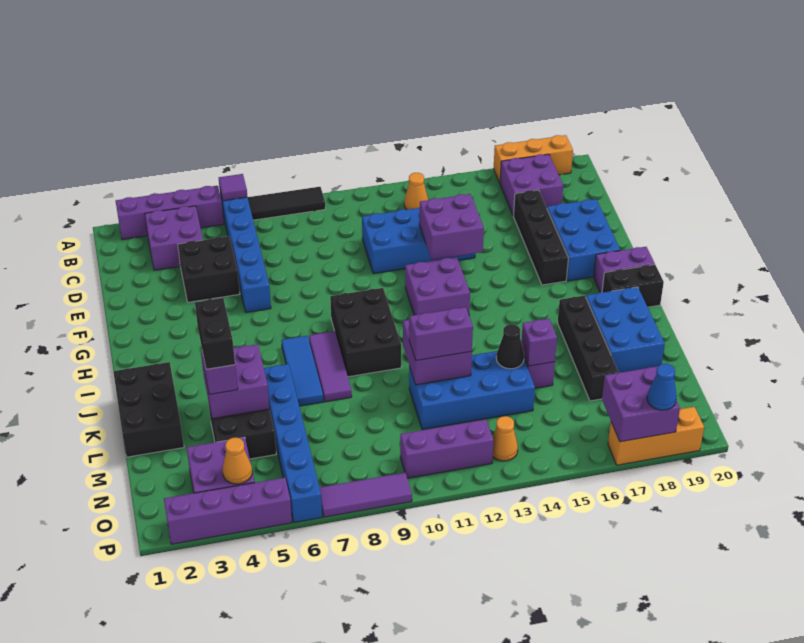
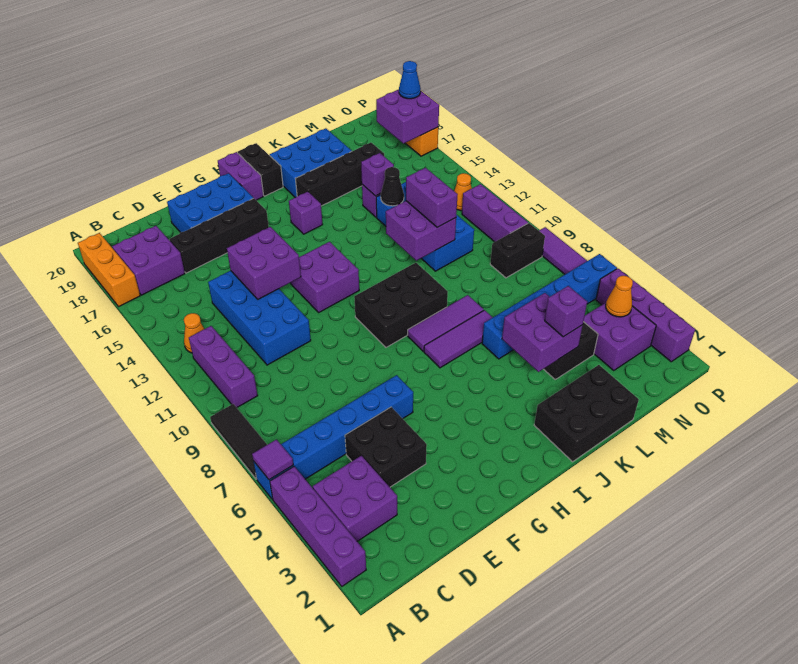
none -> purple brick B10:B12 level 1
blue tile I7:K7 level 1 -> purple tile I7:K7 level 1
none -> purple brick I16 level 1
black brick K4:L4 level 4 -> black brick N9:O9 level 1

